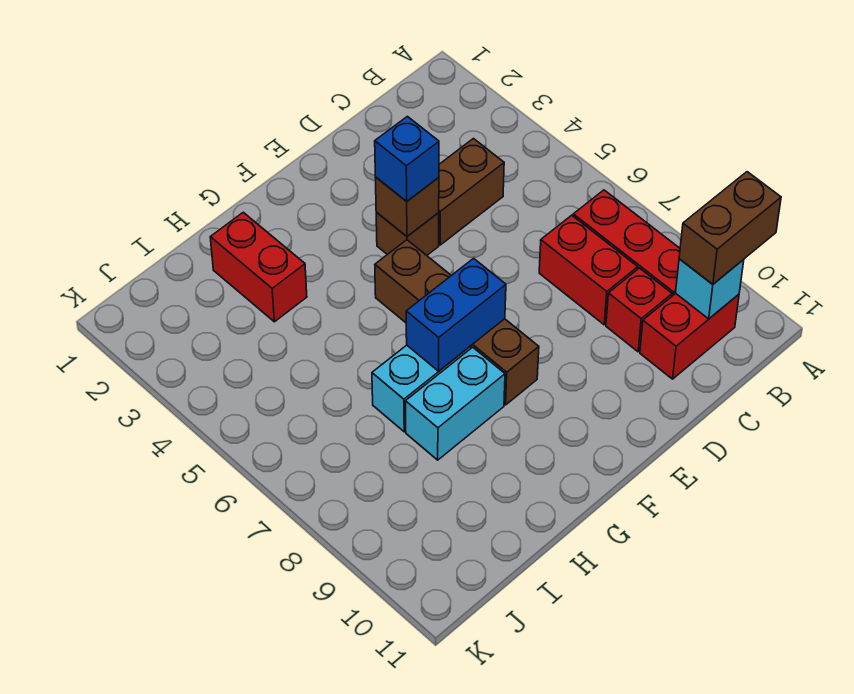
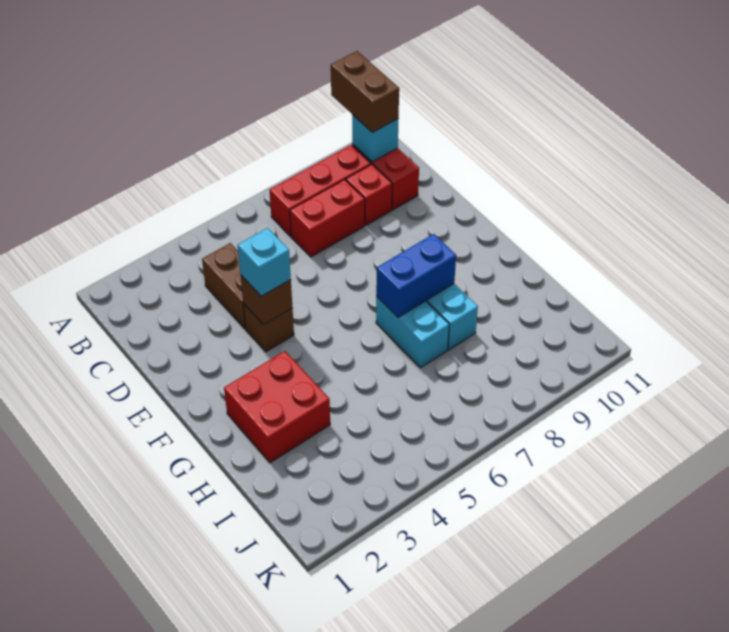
blue brick E4 level 3 -> cyan brick E4 level 3
brown brick F5:F8 level 1 -> none
blue brick F7:G7 level 2 -> blue brick G7:G8 level 2
red brick H2:H3 level 1 -> red brick G2:H3 level 1

